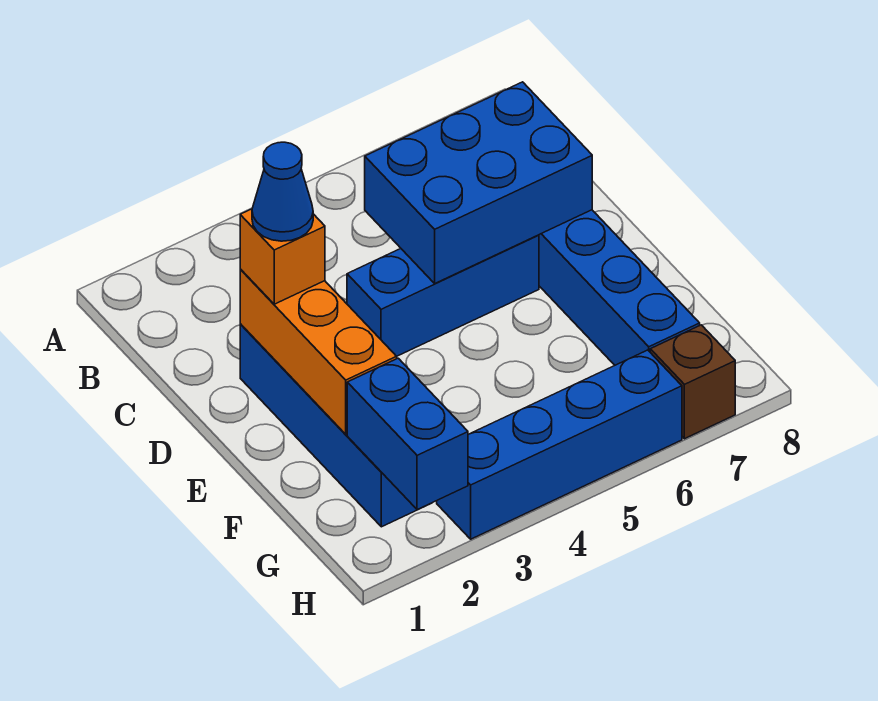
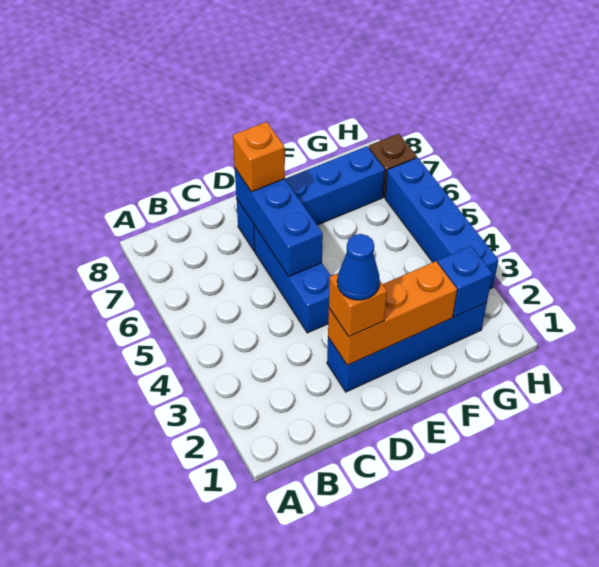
blue brick C5:D7 level 2 -> blue brick D5:D7 level 2
none -> orange brick D7 level 3
blue brick G2:H2 level 2 -> blue brick G2 level 2

